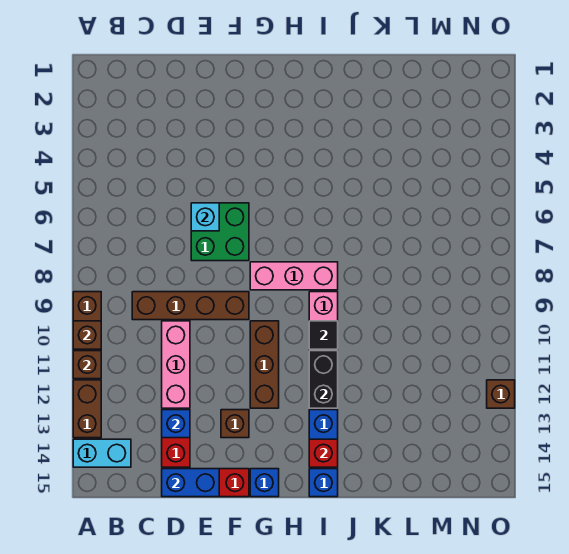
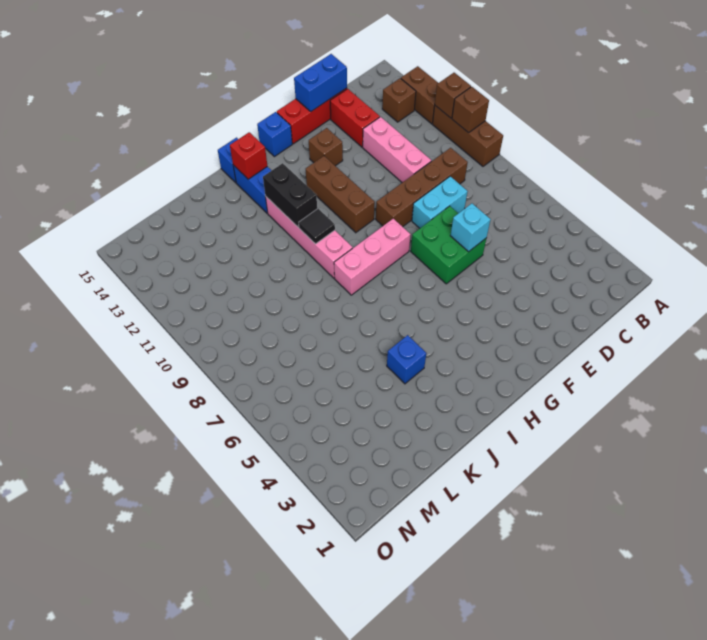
cyan brick A14:B14 level 1 -> cyan brick D8:E8 level 1
blue brick D13 level 2 -> blue brick J4 level 1
brown brick O12 level 1 -> brown brick B13 level 1

